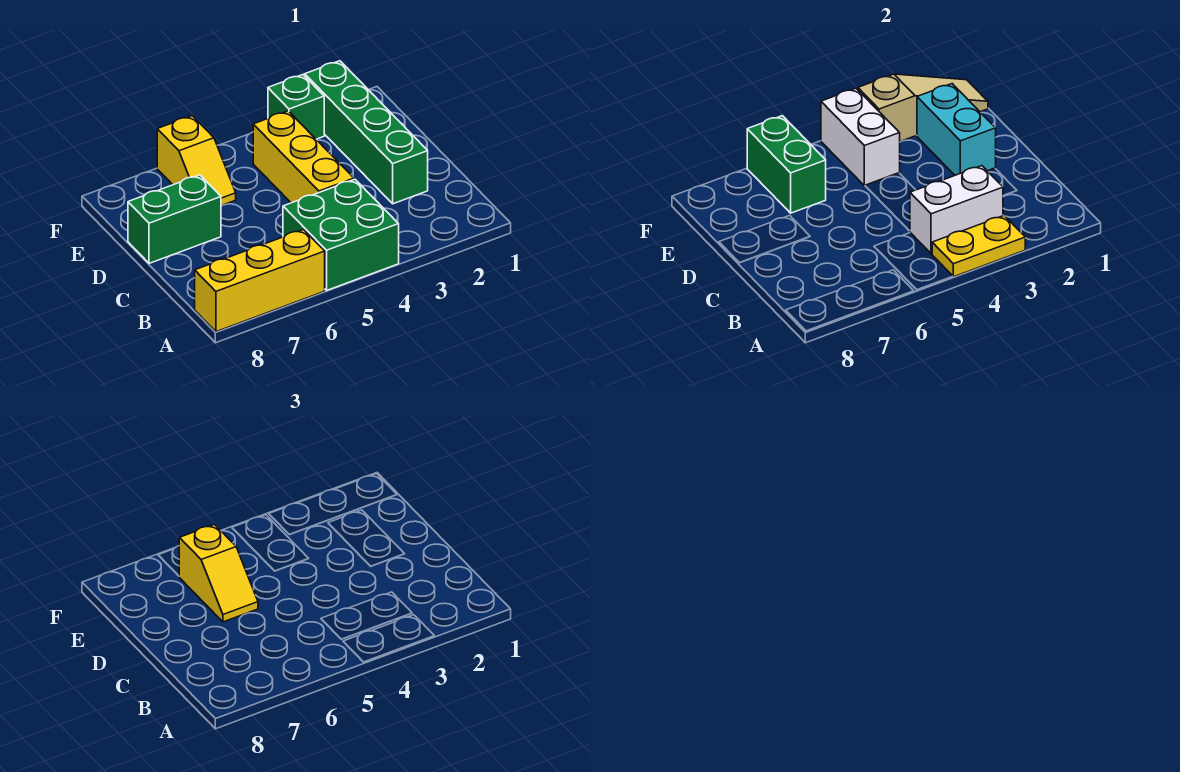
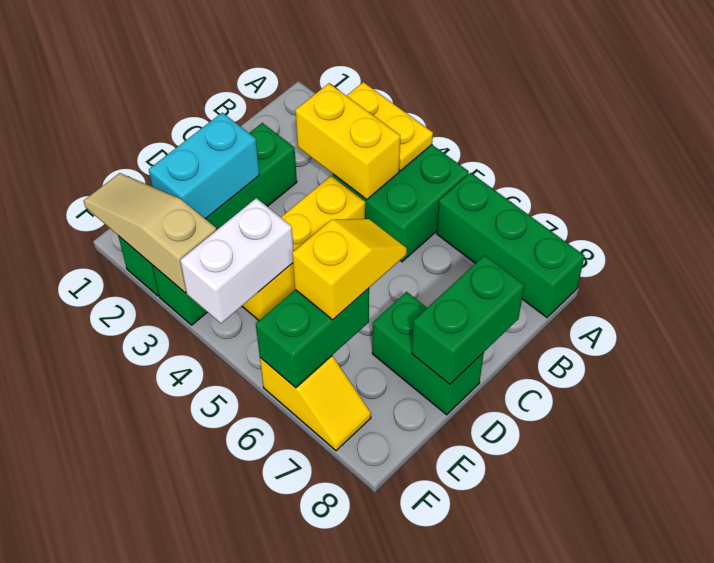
yellow brick A6:A8 level 1 -> green brick A6:A8 level 1
white brick B3:B4 level 2 -> yellow brick B3:B4 level 2
none -> green brick C8:D8 level 2
yellow slope E6:F6 level 1 top F -> yellow slope F6:F7 level 1 top 6

